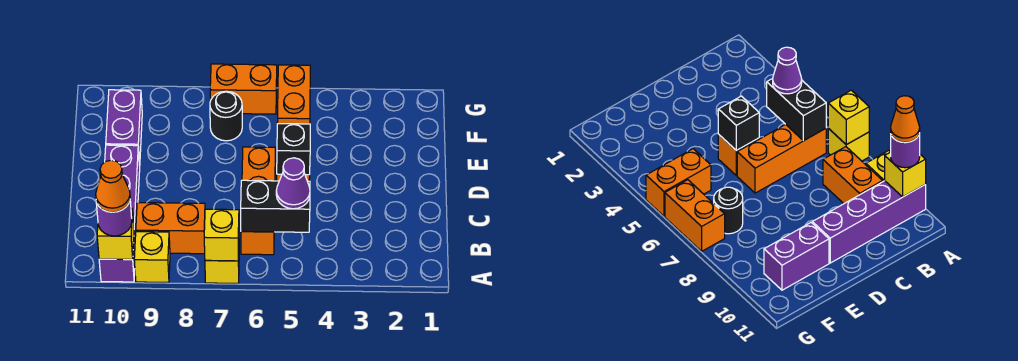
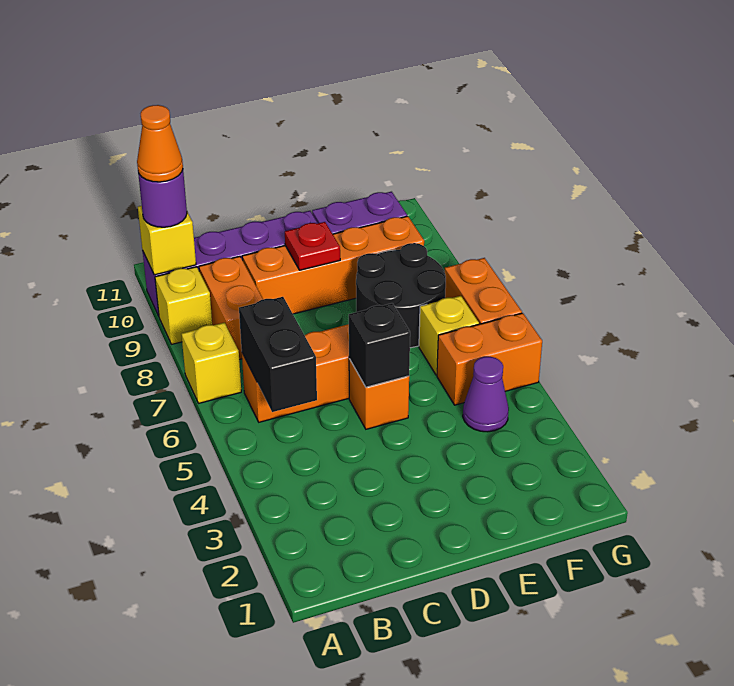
yellow brick A7 level 2 -> yellow brick F6 level 1
purple cone B5 level 3 -> purple cone F4 level 1
none -> orange brick C9:F9 level 1
none -> red plate D9 level 2
black round brick F7 level 1 -> black round brick E7:F8 level 1

